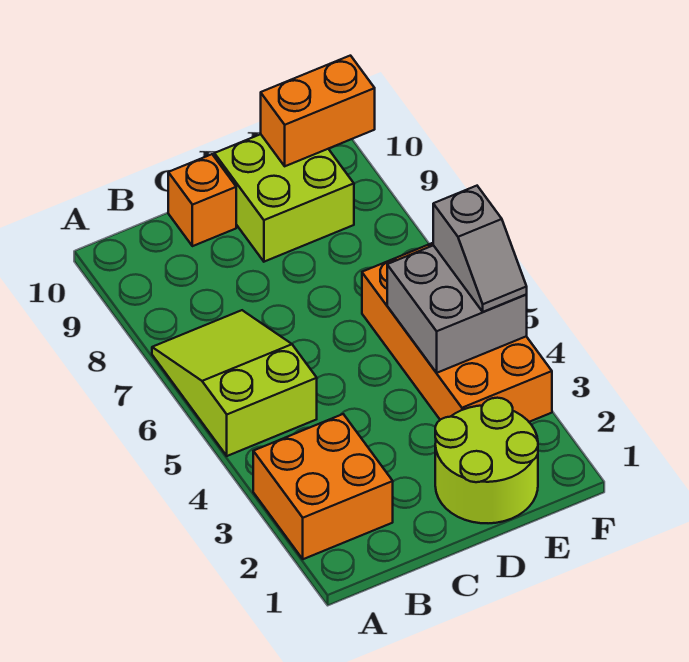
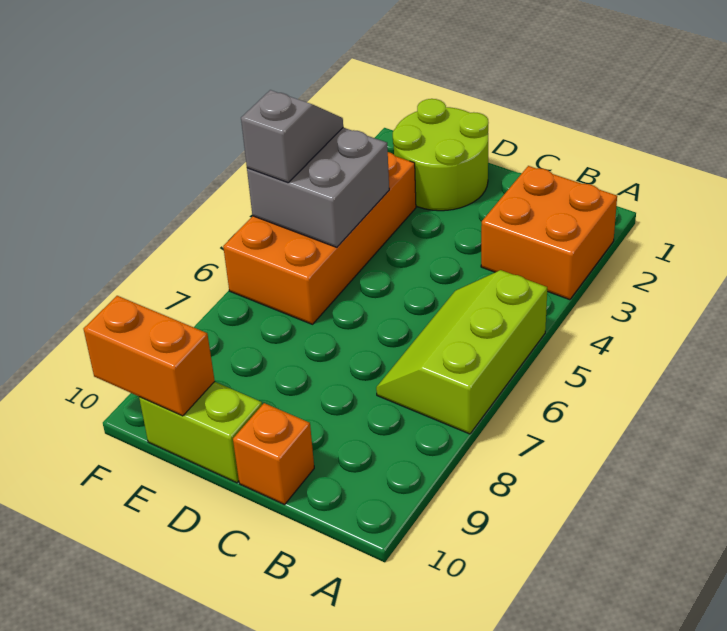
lime slope A5:B7 level 1 top 5 -> lime slope A5:B7 level 1 top A
lime brick D9:E10 level 1 -> lime brick D10:E10 level 1

